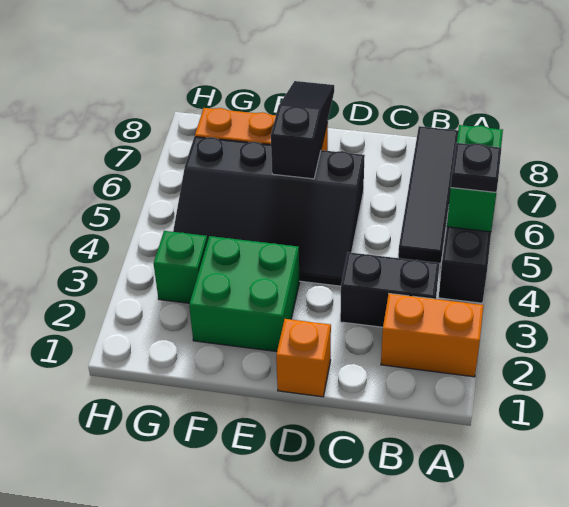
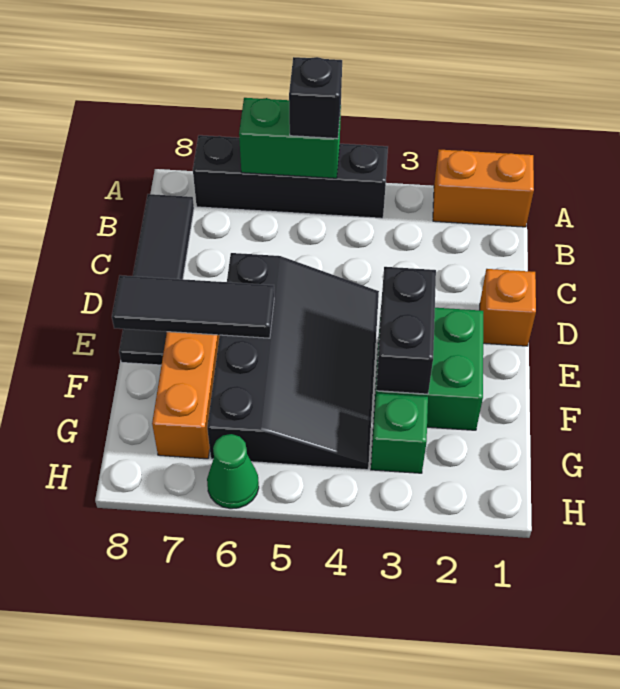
orange brick A2:B2 level 1 -> orange brick A1:A2 level 1
black plate A5 level 3 -> black brick A5 level 3
black brick B3:C3 level 1 -> black brick E3:F3 level 2
black tile B5:B8 level 1 -> black tile B8:E8 level 1
black slope E6:E8 level 2 top 6 -> black tile E6:E8 level 2
none -> green cone H6 level 1

